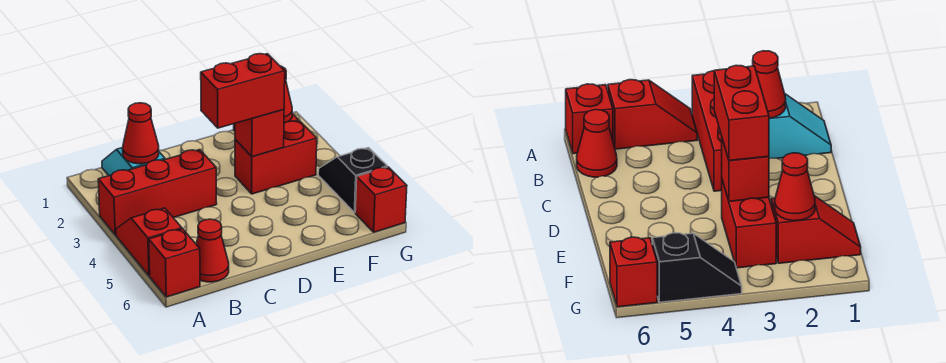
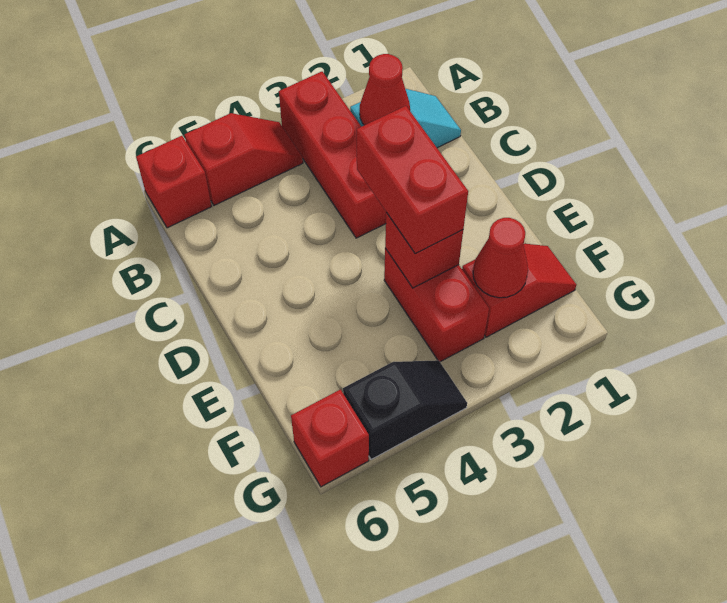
red cone B6 level 1 -> none

